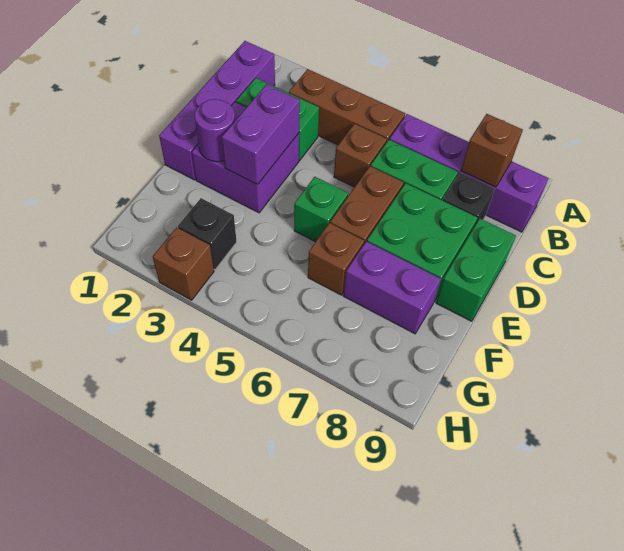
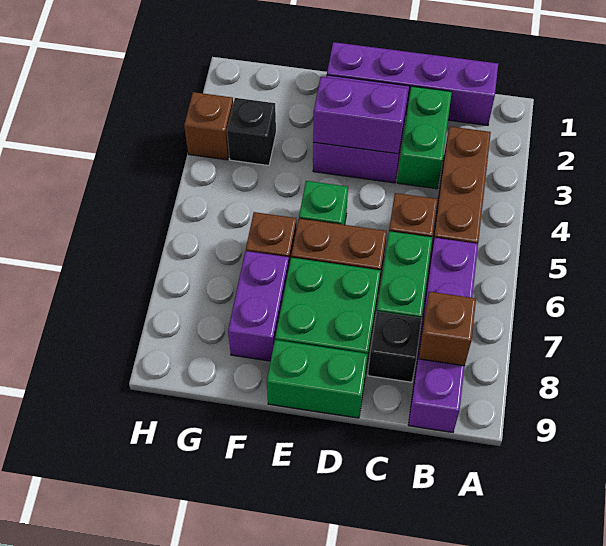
purple round brick E2 level 2 -> none

